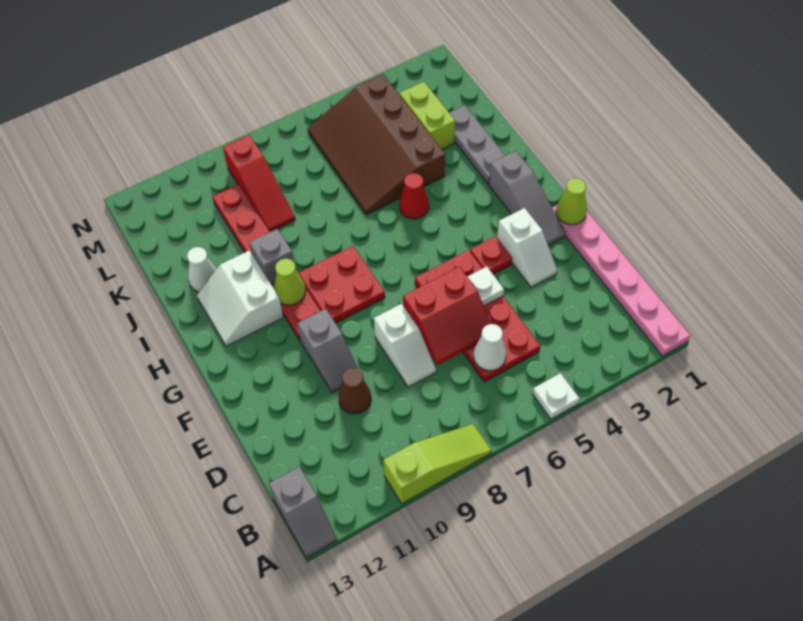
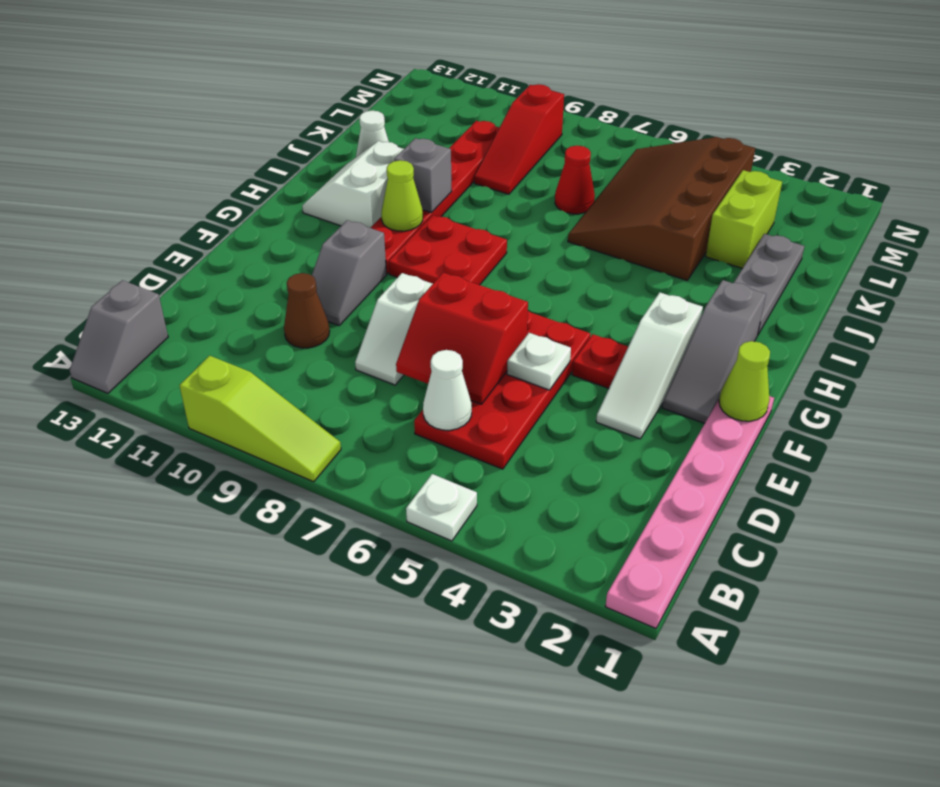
white slope E3:F3 level 1 top F -> white slope E3:G3 level 1 top G
red cone I5 level 1 -> red cone K7 level 1

